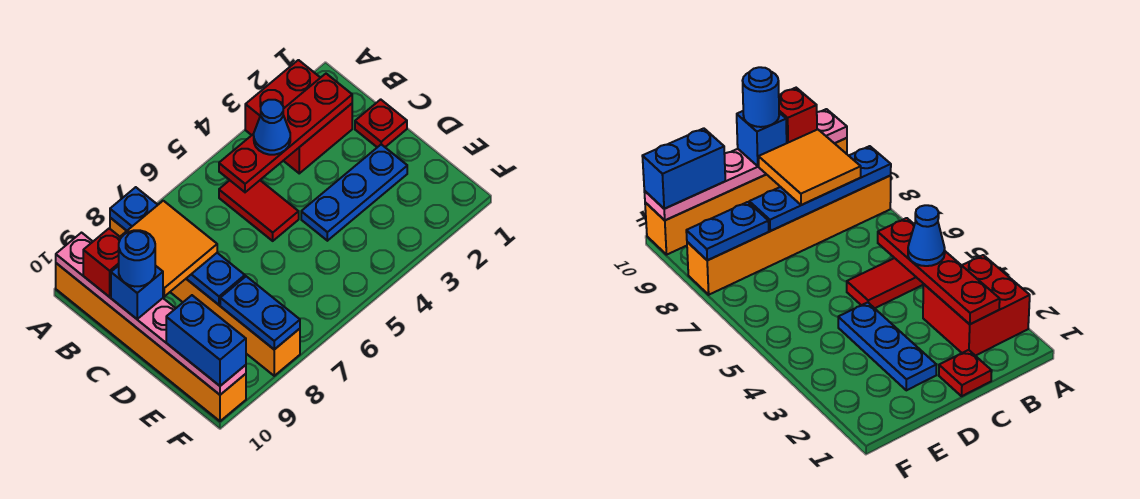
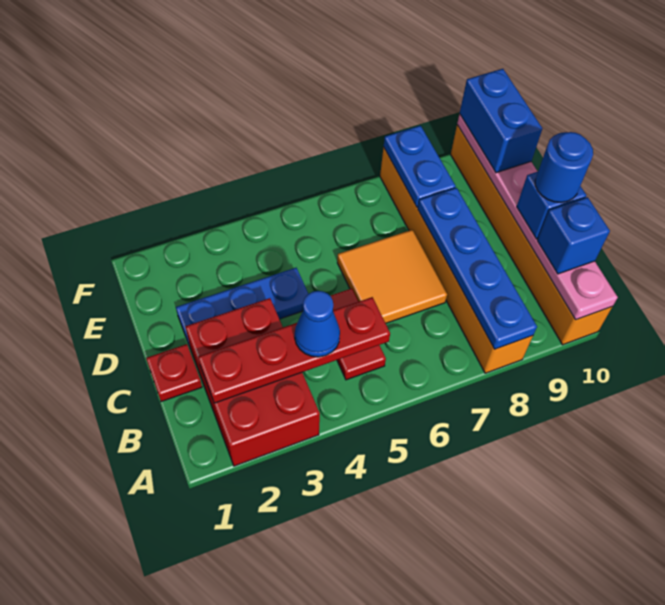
red brick A2:B3 level 1 -> red brick A2:C3 level 1
orange tile B8:C9 level 3 -> orange tile C6:D7 level 1
red brick B10 level 3 -> blue brick B10 level 3

